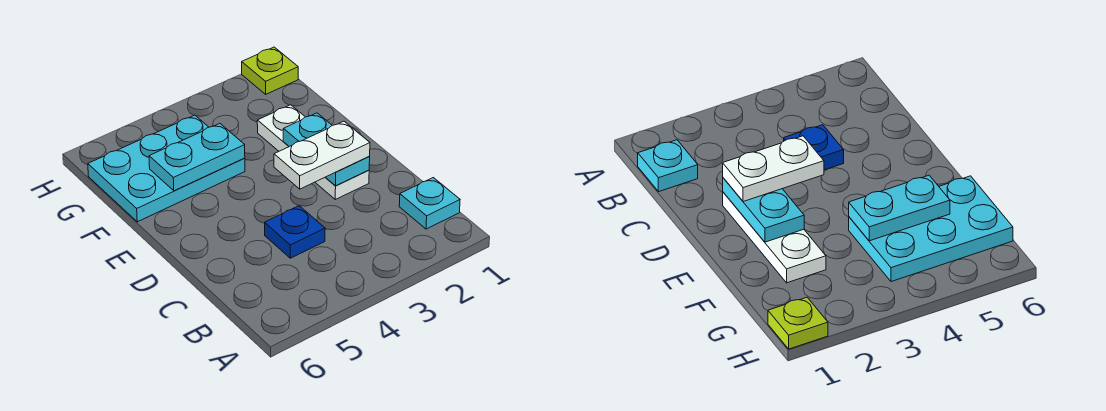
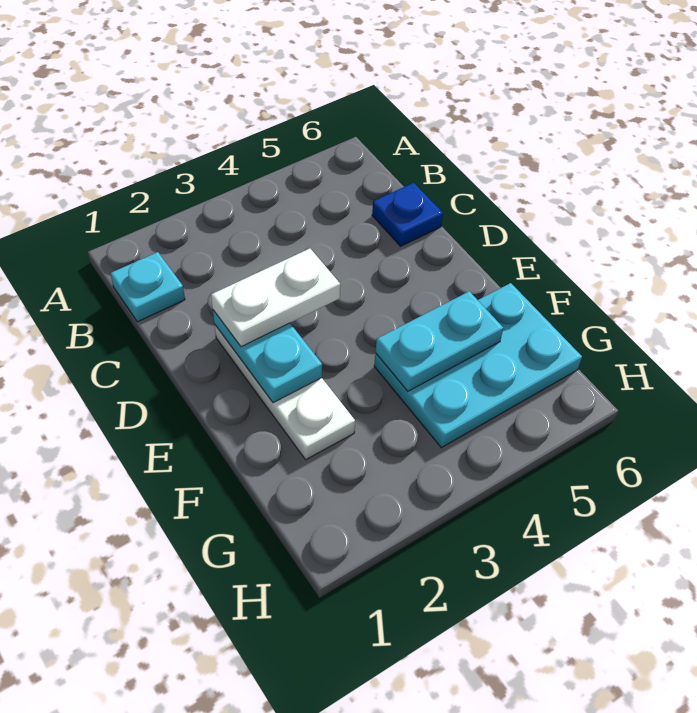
blue plate C4 level 1 -> blue plate C6 level 1
lime plate H1 level 1 -> none

